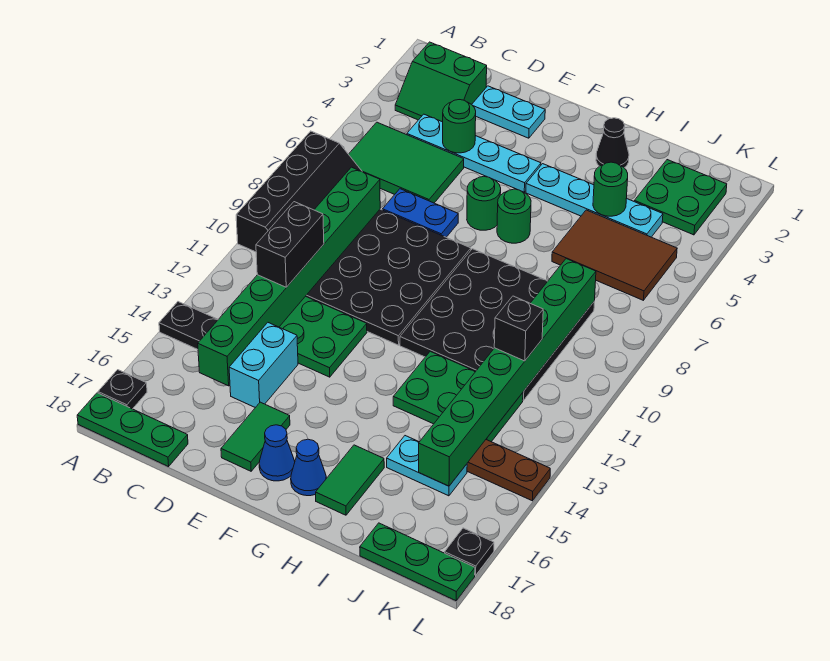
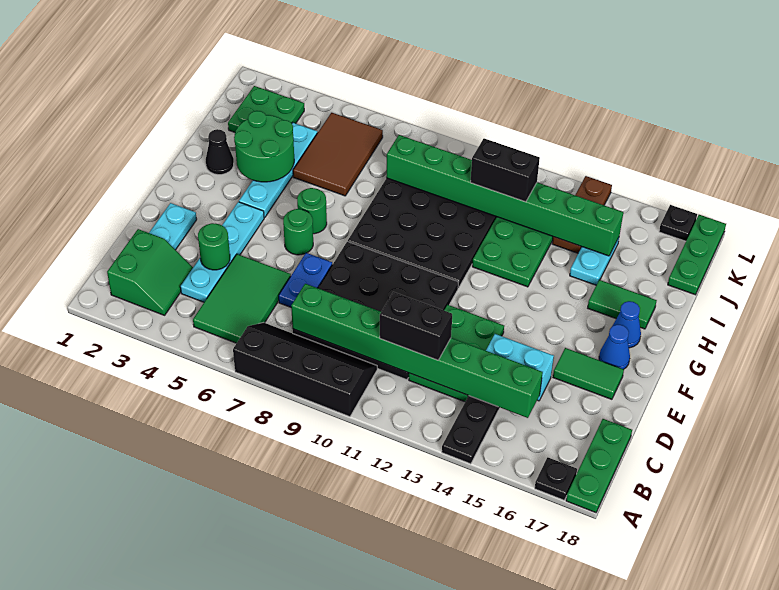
green round brick I4 level 2 -> green round brick H3:I4 level 2
black brick J11 level 3 -> black brick J11:J12 level 3

